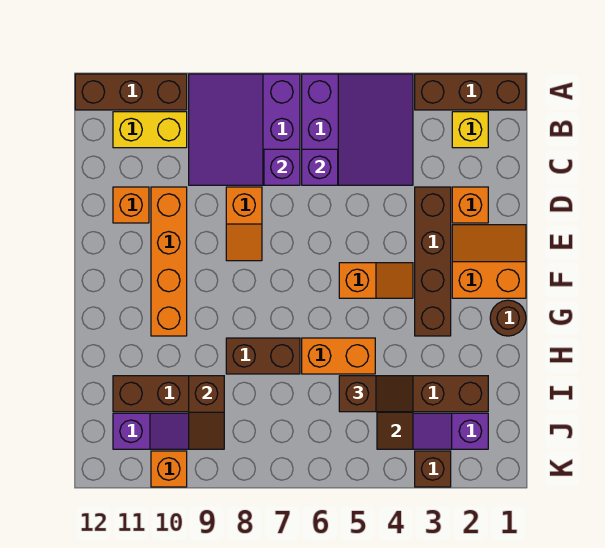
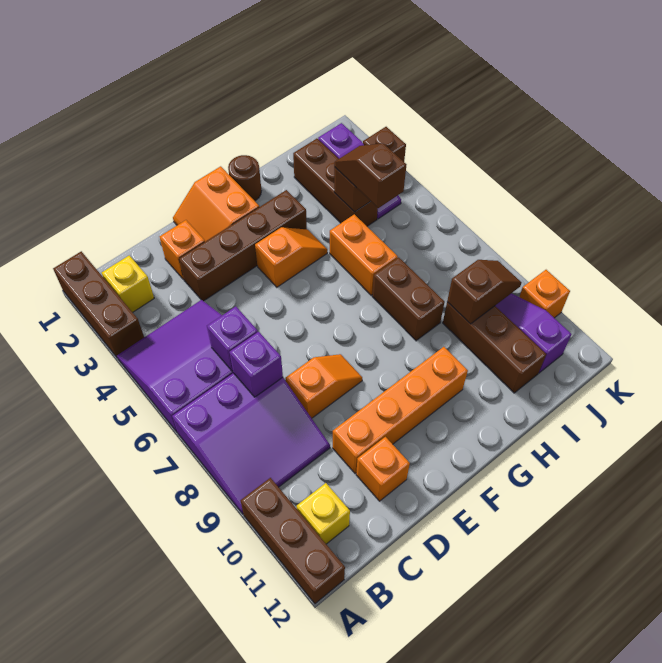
yellow brick B10:B11 level 1 -> yellow brick B11 level 1
orange slope F4:F5 level 1 top 5 -> orange slope F4:G4 level 1 top F

